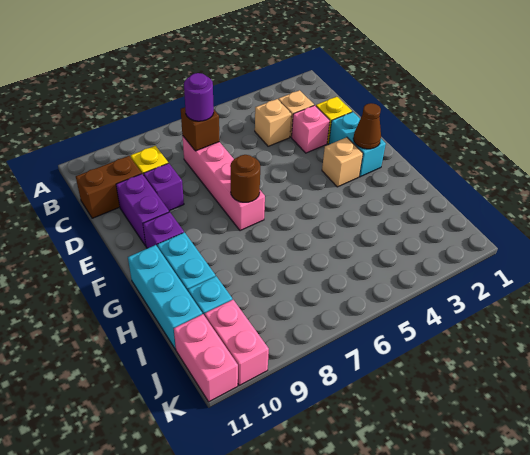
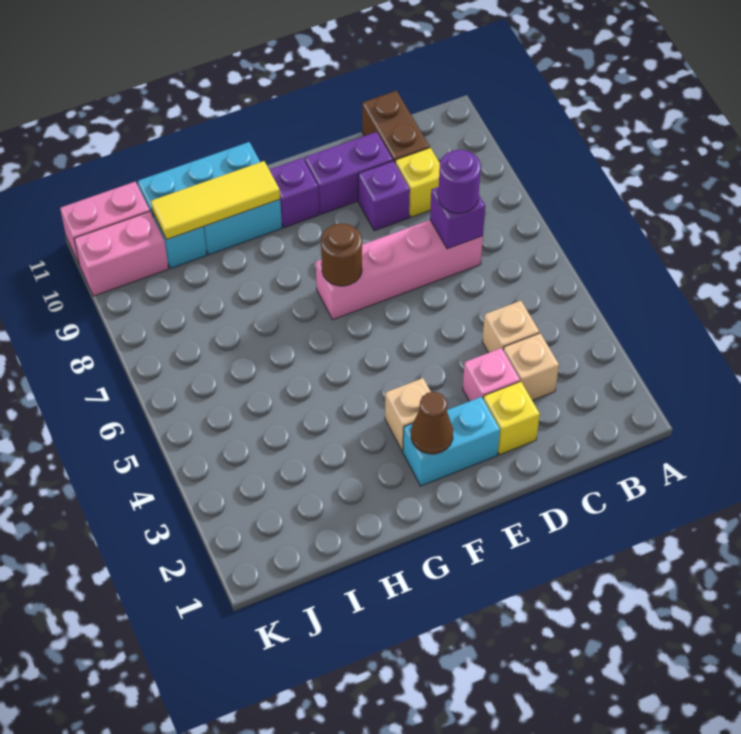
brown brick C7 level 2 -> purple brick C7 level 2
none -> yellow tile G10:I10 level 2

